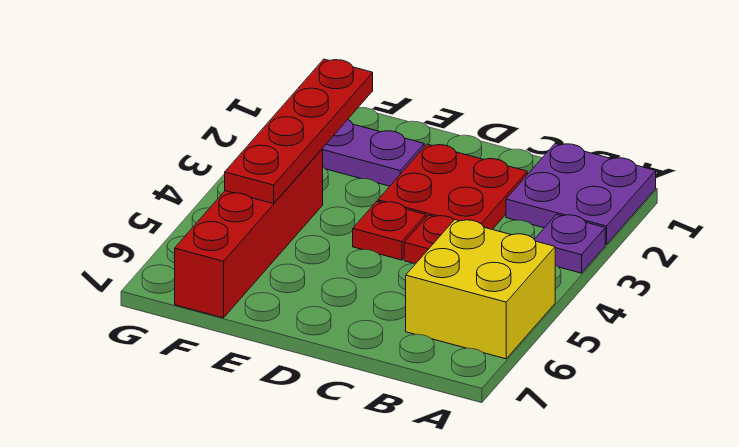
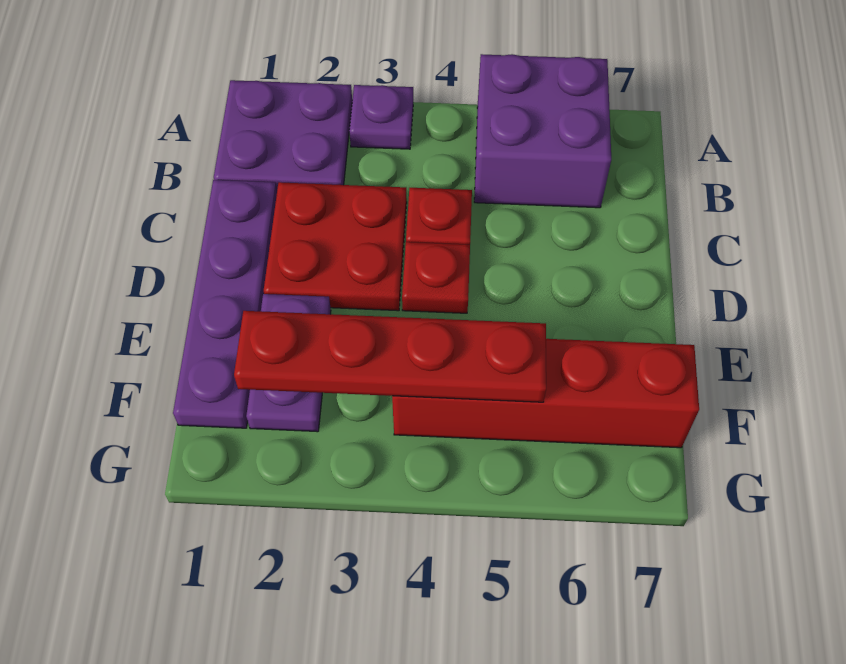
yellow brick A5:B6 level 1 -> purple brick A5:B6 level 1
none -> purple plate C1:F1 level 1

